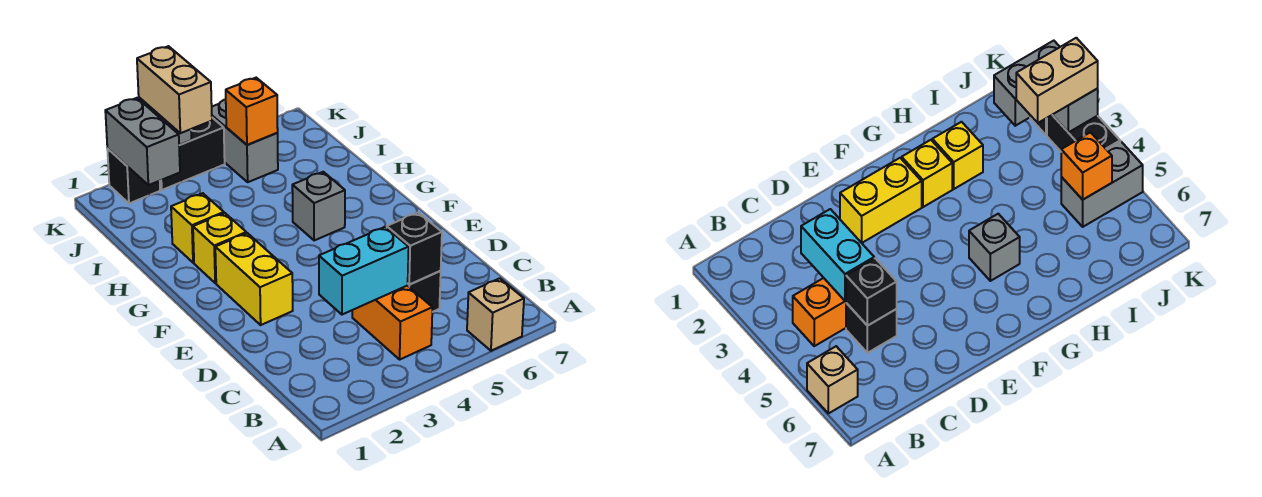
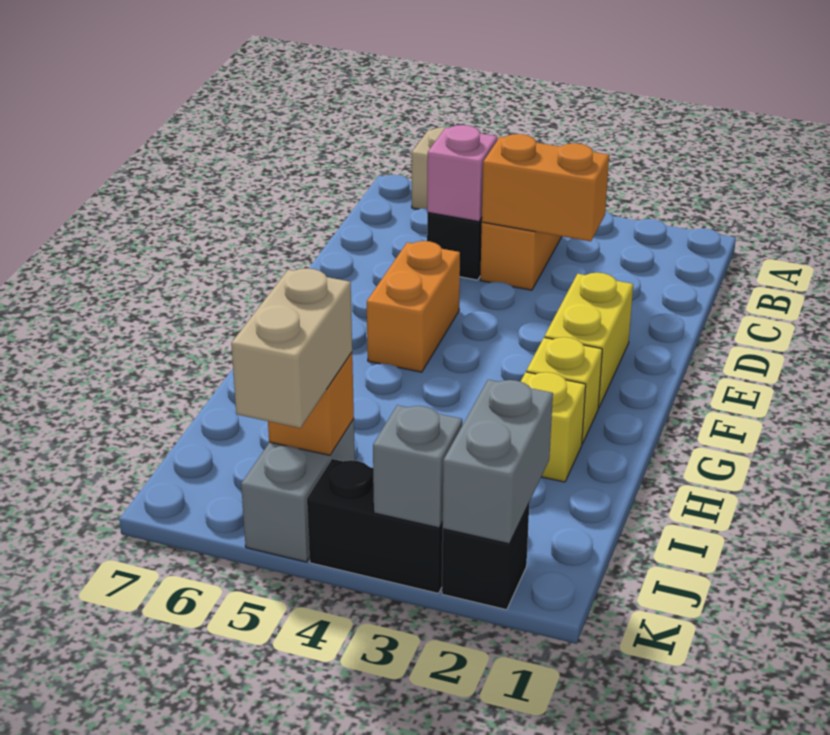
cyan brick C3:C4 level 2 -> orange brick C3:C4 level 2
black brick C5 level 2 -> pink brick C5 level 2
none -> orange brick E5:F5 level 1
grey brick G5 level 1 -> none
tan brick J3:K3 level 3 -> tan brick J5:K5 level 3

